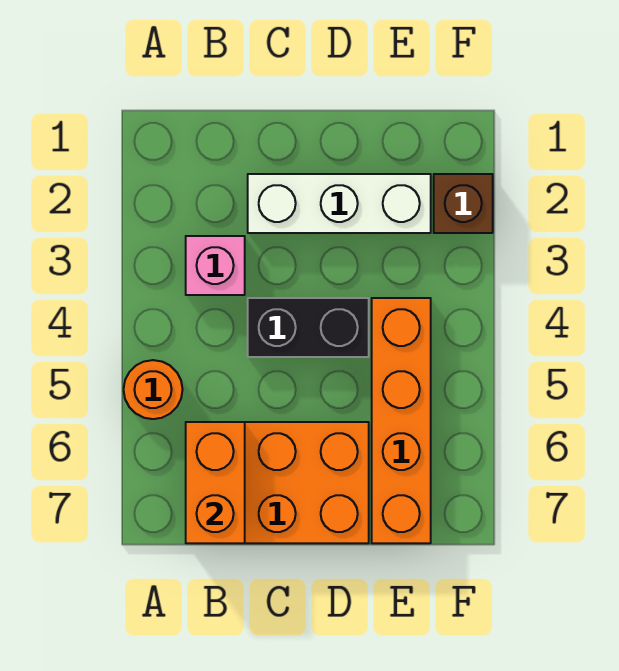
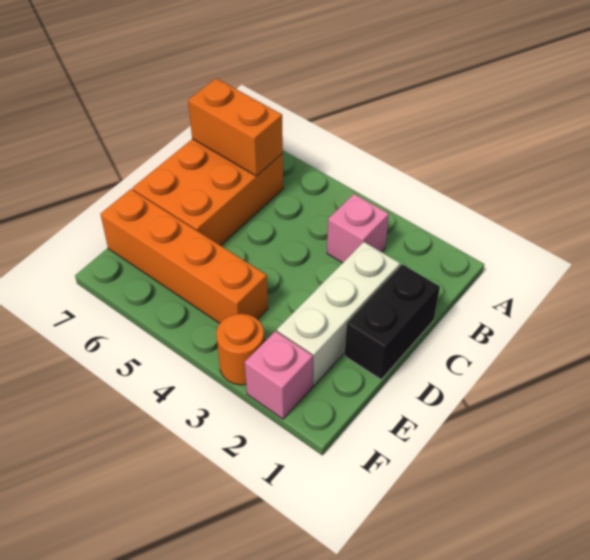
orange round brick A5 level 1 -> orange round brick F3 level 1
black brick C4:D4 level 1 -> black brick C1:D1 level 1
brown brick F2 level 1 -> pink brick F2 level 1

